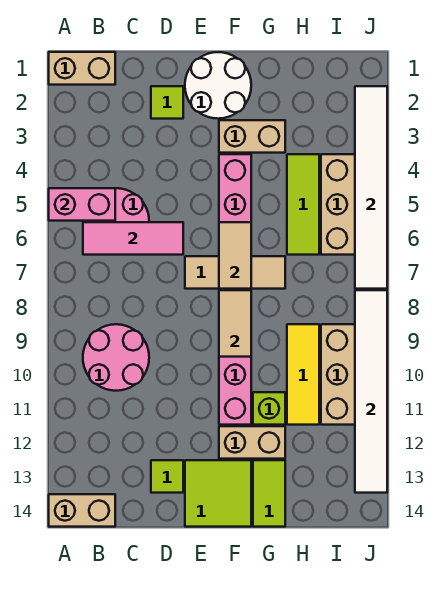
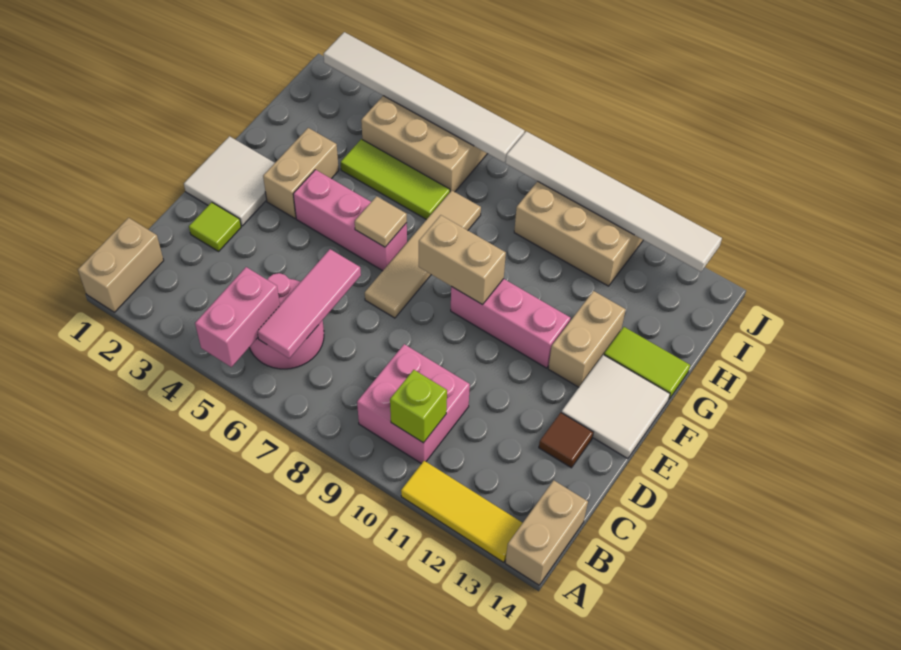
pink round brick B9:C10 level 1 -> pink brick B9:C10 level 1
lime tile D13 level 1 -> brown tile D13 level 1
white round brick E1:F2 level 1 -> white tile E1:F2 level 1
tan tile E7:G7 level 1 -> tan tile E7:H7 level 1
lime tile E13:F14 level 1 -> white tile E13:F14 level 1
tan tile F6:F7 level 2 -> tan tile F6 level 2
tan tile F8:F9 level 2 -> tan brick F8:F9 level 2
lime brick G11 level 1 -> lime brick B10 level 2
yellow tile H9:H11 level 1 -> yellow tile A11:A13 level 1

